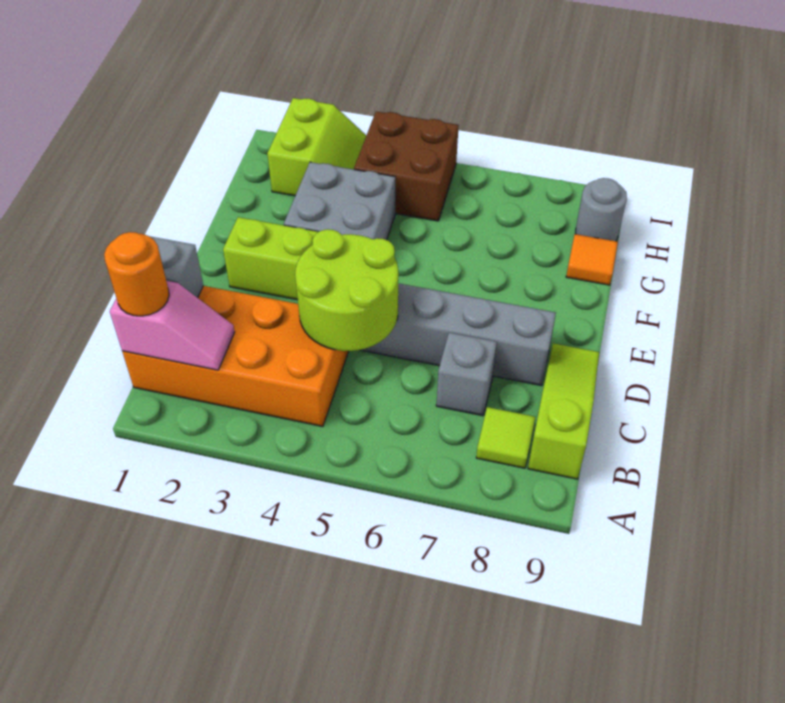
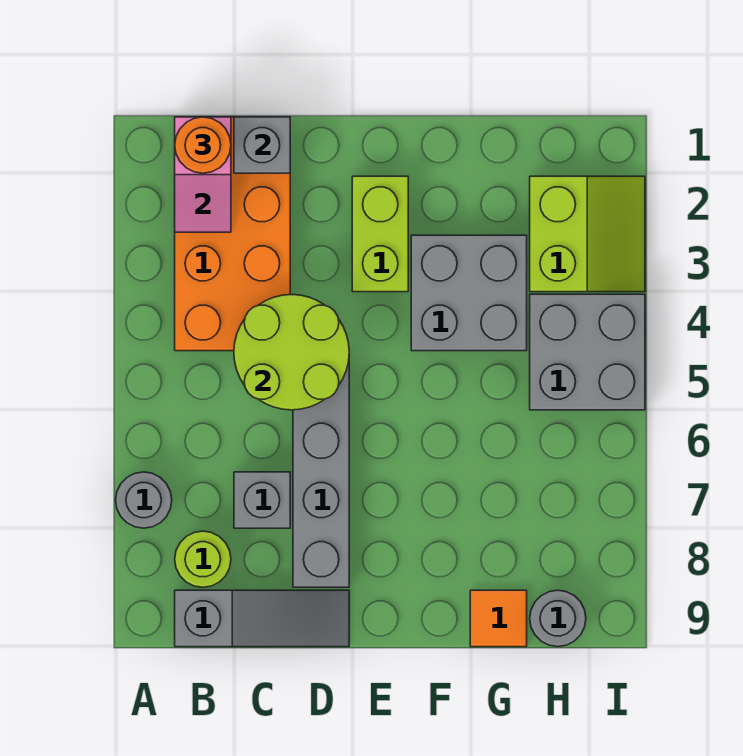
none -> grey round brick A7 level 1
lime tile B8 level 1 -> lime round brick B8 level 1
lime slope B9:D9 level 1 top B -> grey slope B9:D9 level 1 top B
lime slope H2:I3 level 1 top 2 -> lime slope H2:I3 level 1 top H
brown brick H4:I5 level 1 -> grey brick H4:I5 level 1

